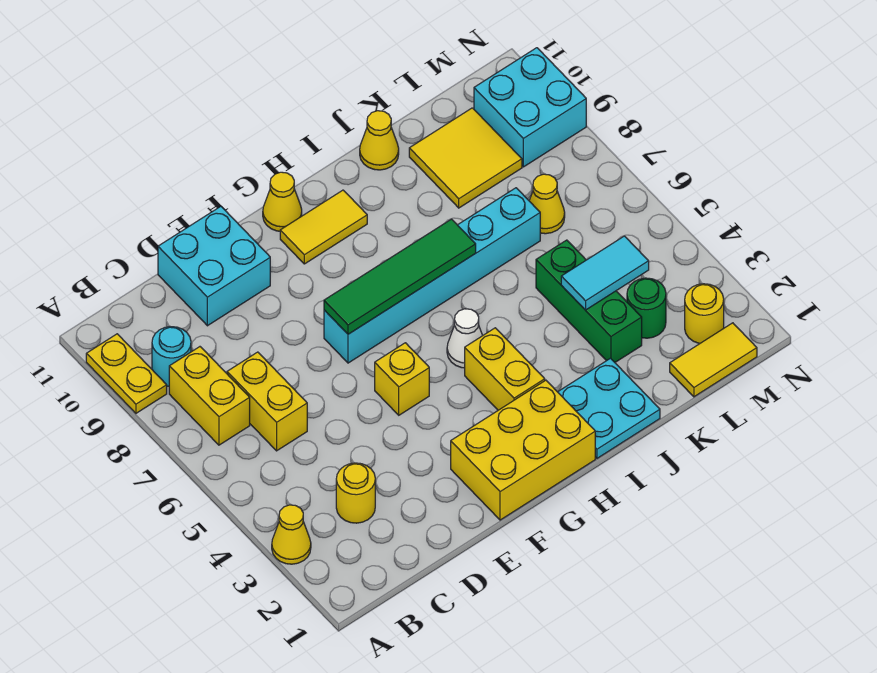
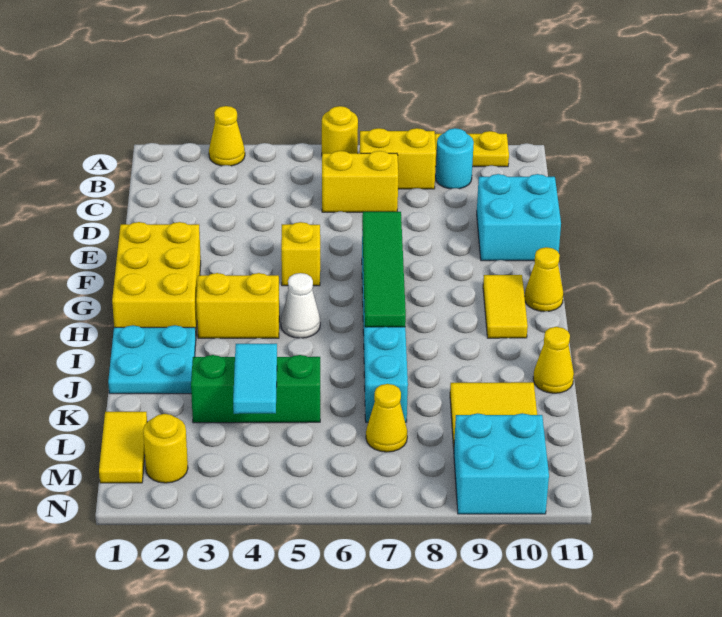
yellow round brick C3 level 1 -> yellow round brick A6 level 1
green round brick L3 level 1 -> none

